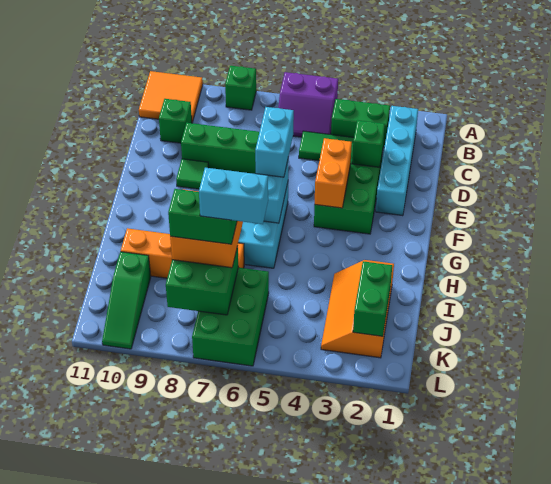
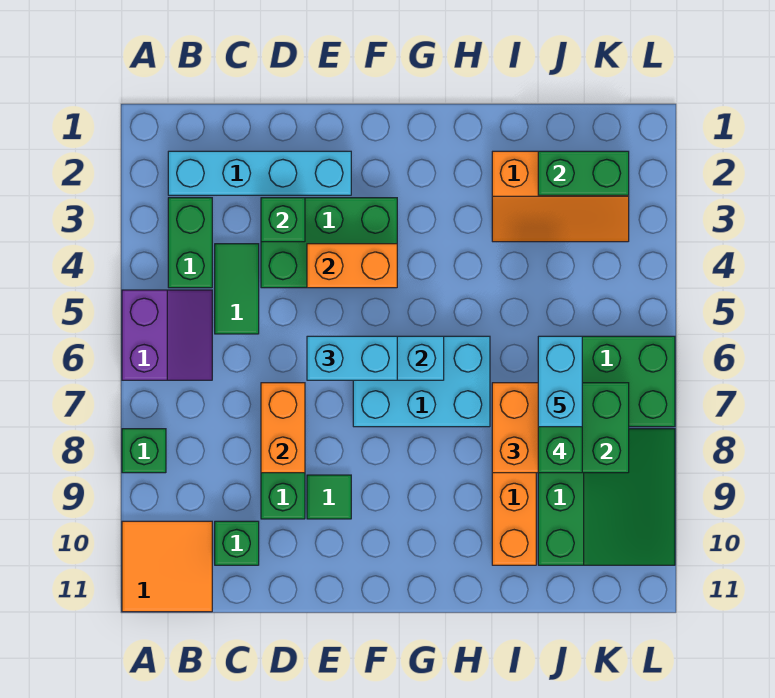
none -> orange brick D7:D8 level 2
green slope J10:L10 level 1 top J -> green slope J8:L10 level 1 top J

